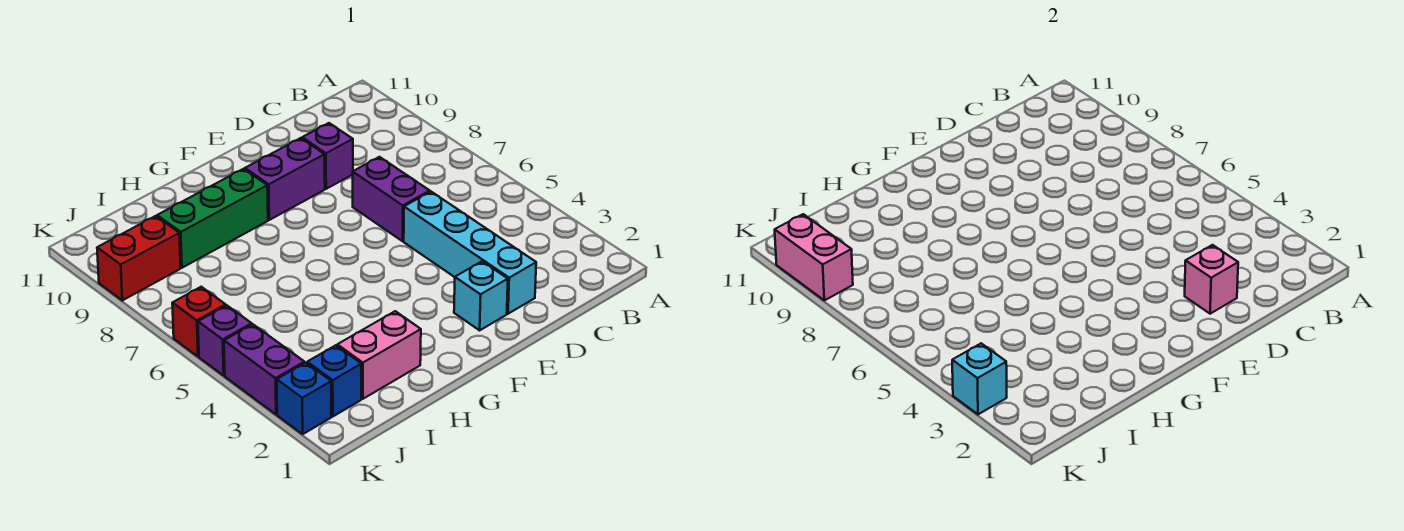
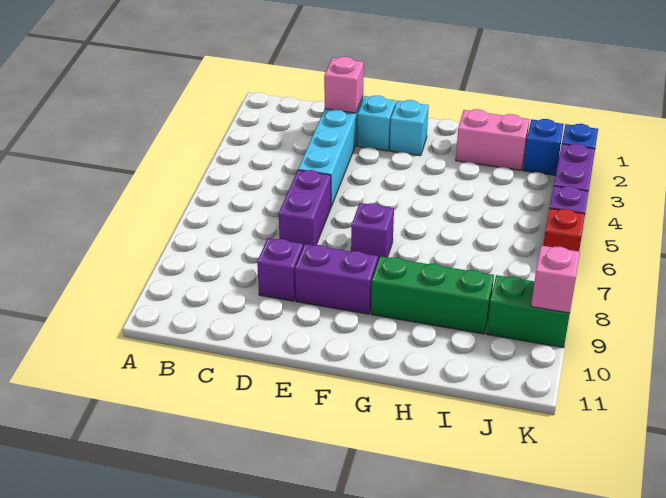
none -> purple brick F7 level 1
red brick J9:K9 level 1 -> green brick J9:K9 level 1
cyan brick K3 level 2 -> cyan brick F2 level 1
pink brick K9:K10 level 2 -> pink brick K9 level 2

